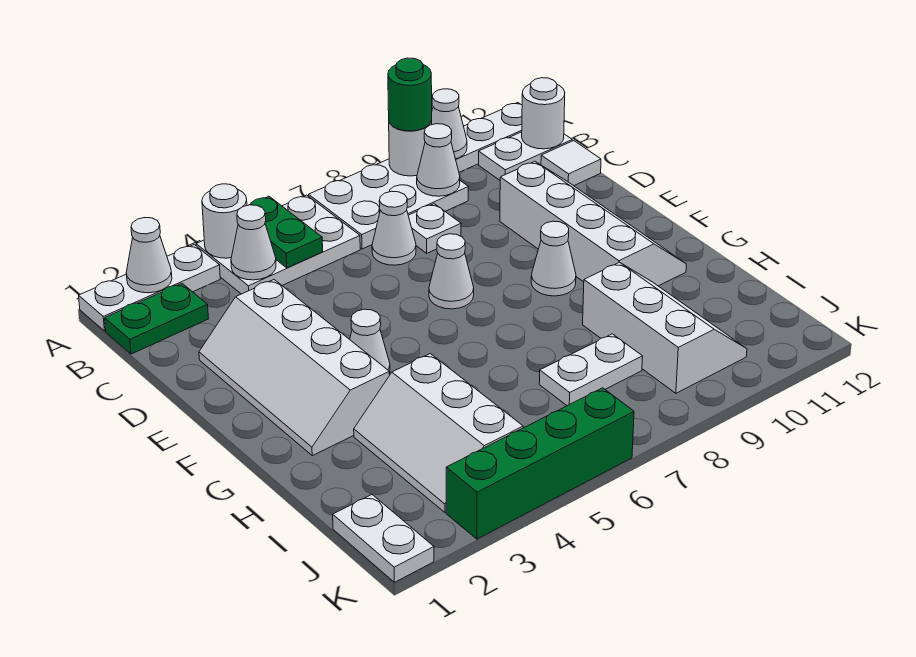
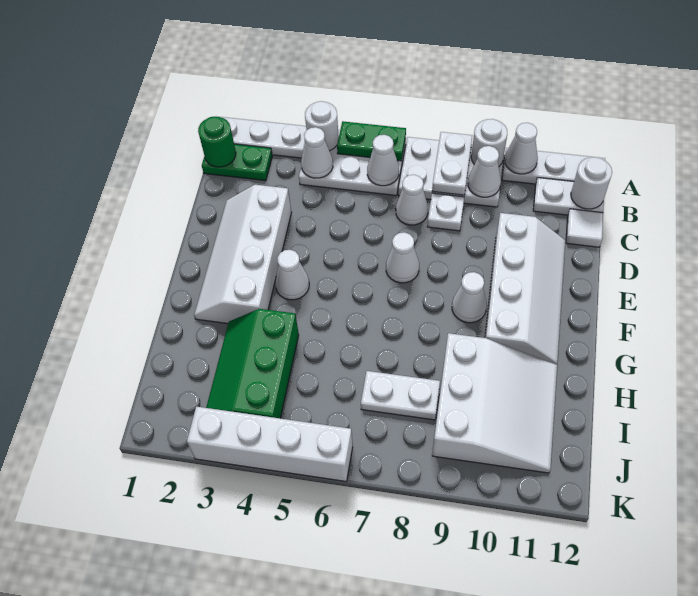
white cone A2 level 2 -> white cone B6 level 2
green plate A5:B5 level 2 -> green plate A5:A6 level 2
green round brick A9 level 3 -> green round brick B1 level 2
white slope H3:J4 level 1 top 4 -> green slope H3:J4 level 1 top 4
white slope H9:J10 level 1 top 9 -> white slope H9:J11 level 1 top 9
white plate J1:K1 level 1 -> white plate A8:B8 level 2
green brick K3:K6 level 1 -> white brick K3:K6 level 1

